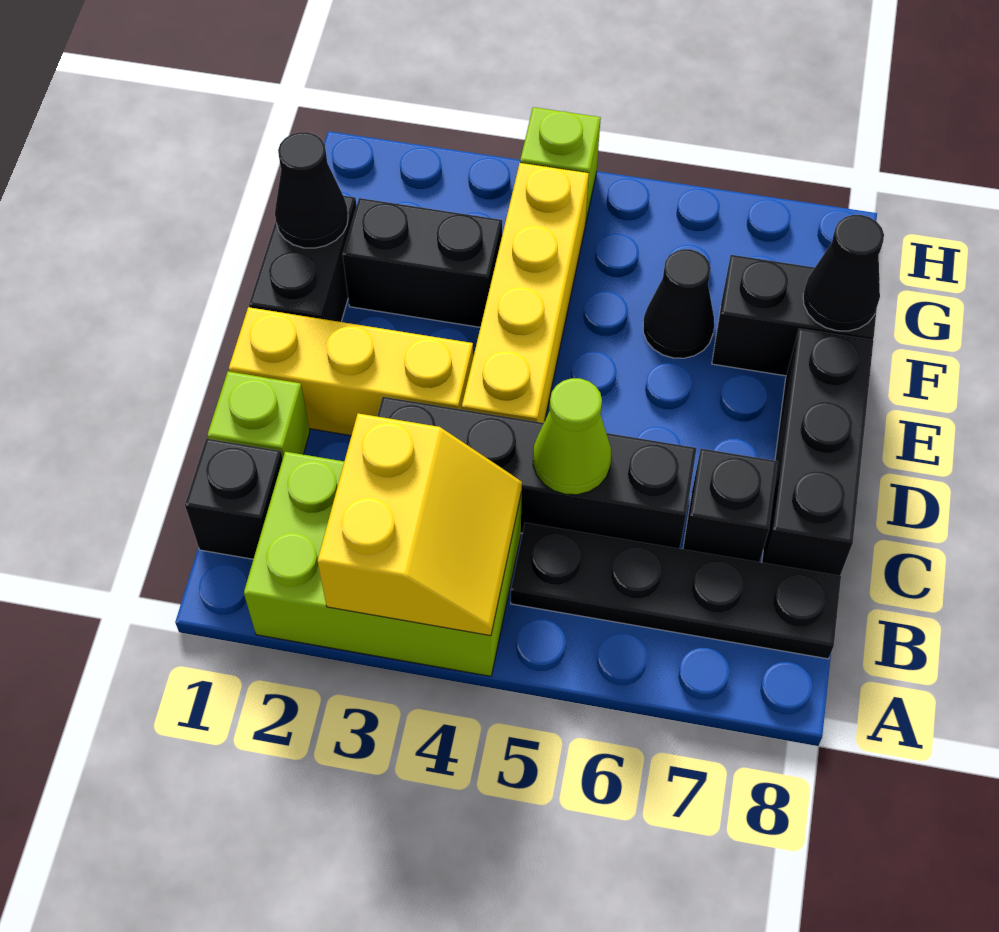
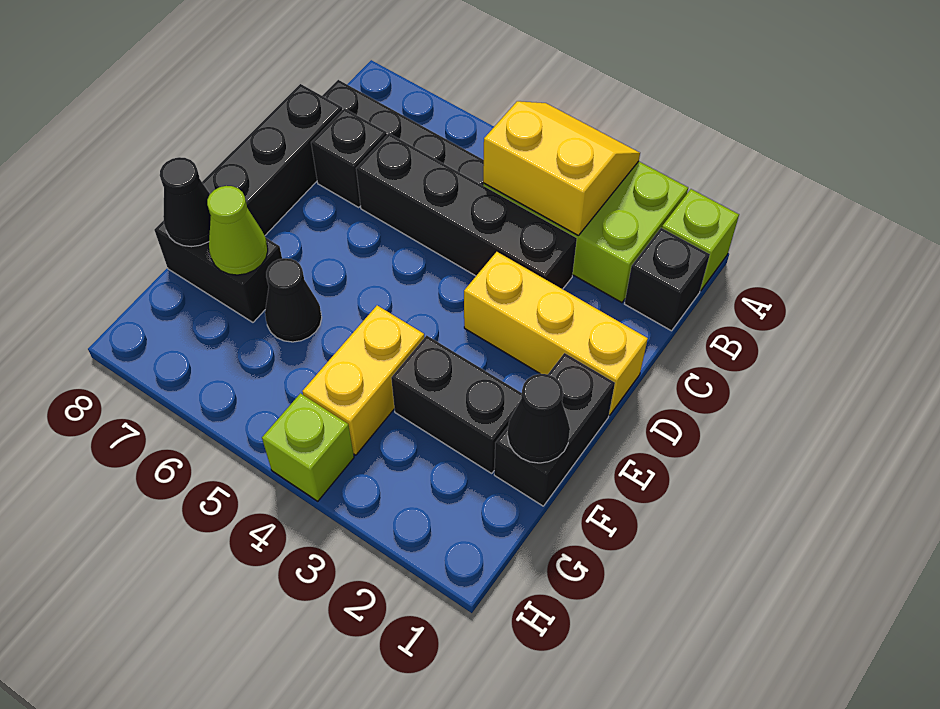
yellow slope A3:B4 level 2 top 3 -> yellow slope A3:B4 level 2 top B
lime brick C1 level 1 -> lime brick A1 level 1
lime cone C5 level 2 -> lime cone F7 level 2
yellow brick D4:G4 level 1 -> yellow brick F4:G4 level 1

